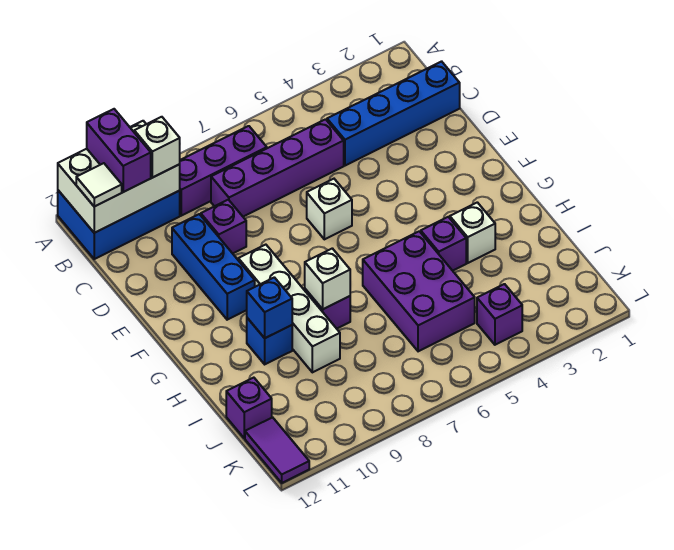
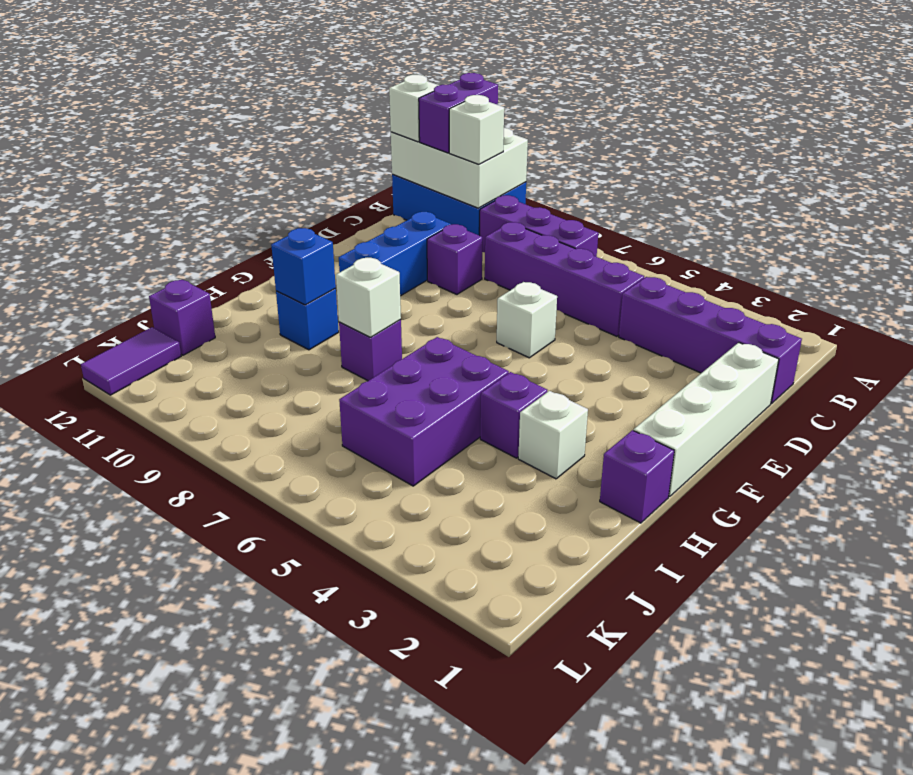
white tile B12 level 3 -> white brick B12 level 3
blue brick C1:C4 level 1 -> purple brick C1:C4 level 1
white brick F9:I9 level 1 -> white brick D1:G1 level 1
purple brick K4 level 1 -> purple brick H1 level 1

